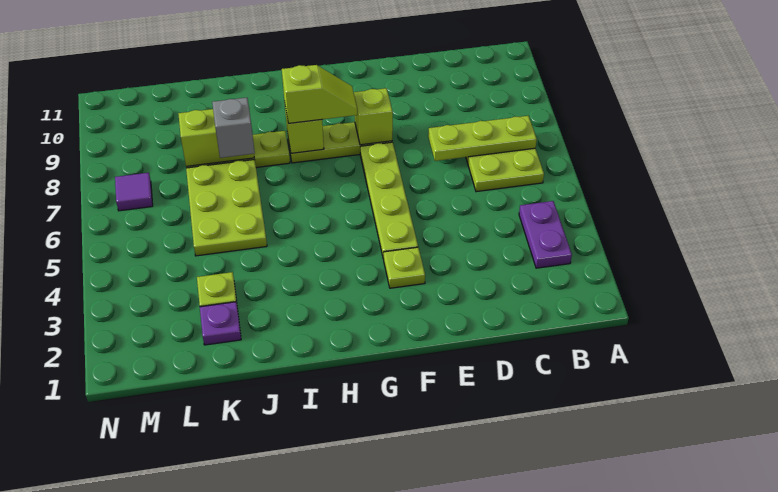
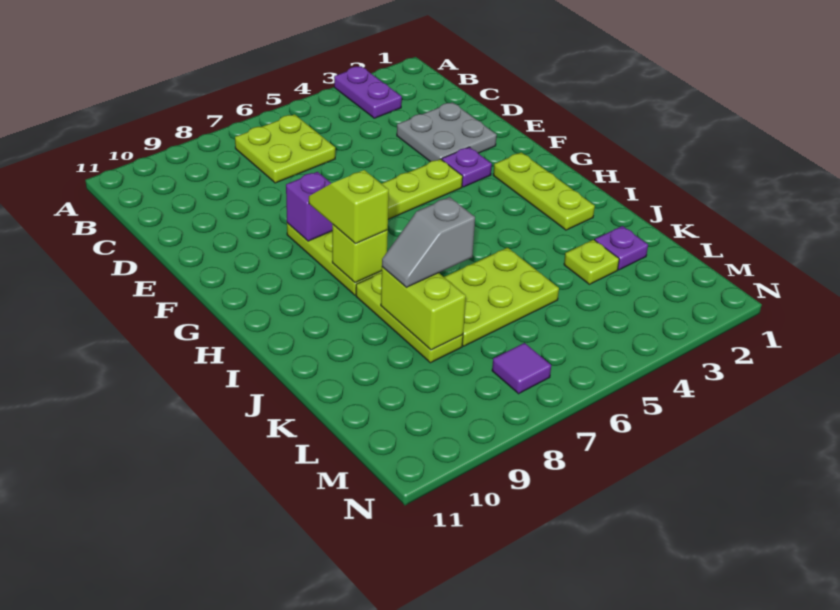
purple plate B3:B4 level 1 -> purple plate A3:B3 level 1
lime plate B7:D7 level 2 -> lime plate G2:I2 level 1
none -> grey plate D2:E3 level 1
lime plate F3 level 1 -> purple plate F3 level 1
lime brick F8 level 2 -> purple brick F8 level 2

